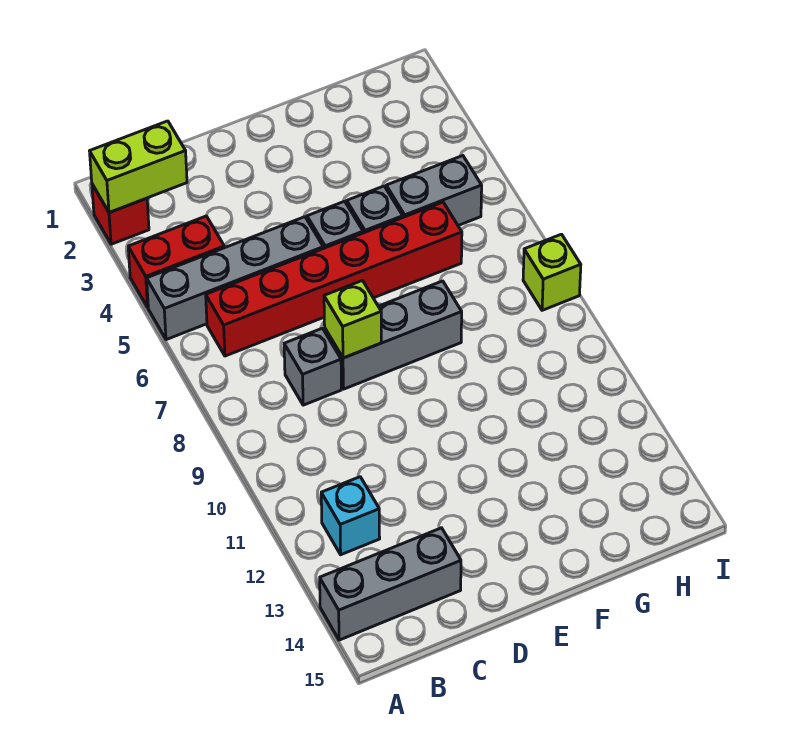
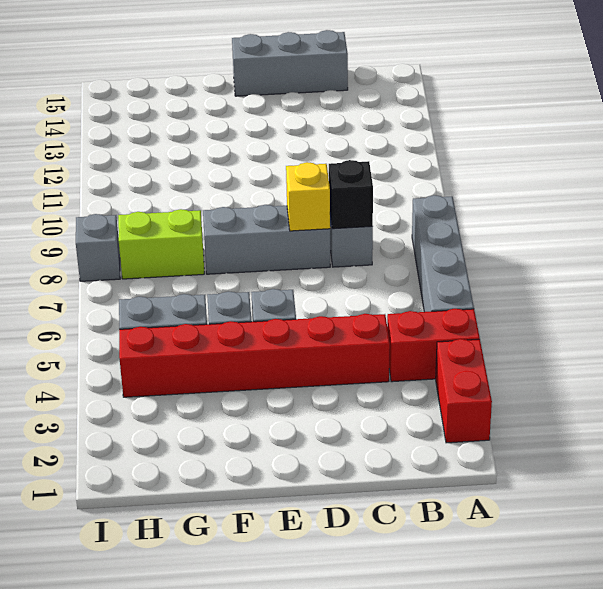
red brick A2 level 1 -> red brick A2:A3 level 1
lime brick A2:B2 level 2 -> lime brick G8:H8 level 1
grey brick A5:D5 level 1 -> grey brick A5:A8 level 1
grey brick A14:C14 level 1 -> grey brick C15:E15 level 1
red brick B6:G6 level 1 -> red brick C4:H4 level 1
cyan brick B12 level 1 -> none
none -> black brick C8 level 2
lime brick D8 level 2 -> yellow brick D8 level 2
lime brick I8 level 1 -> grey brick I8 level 1

